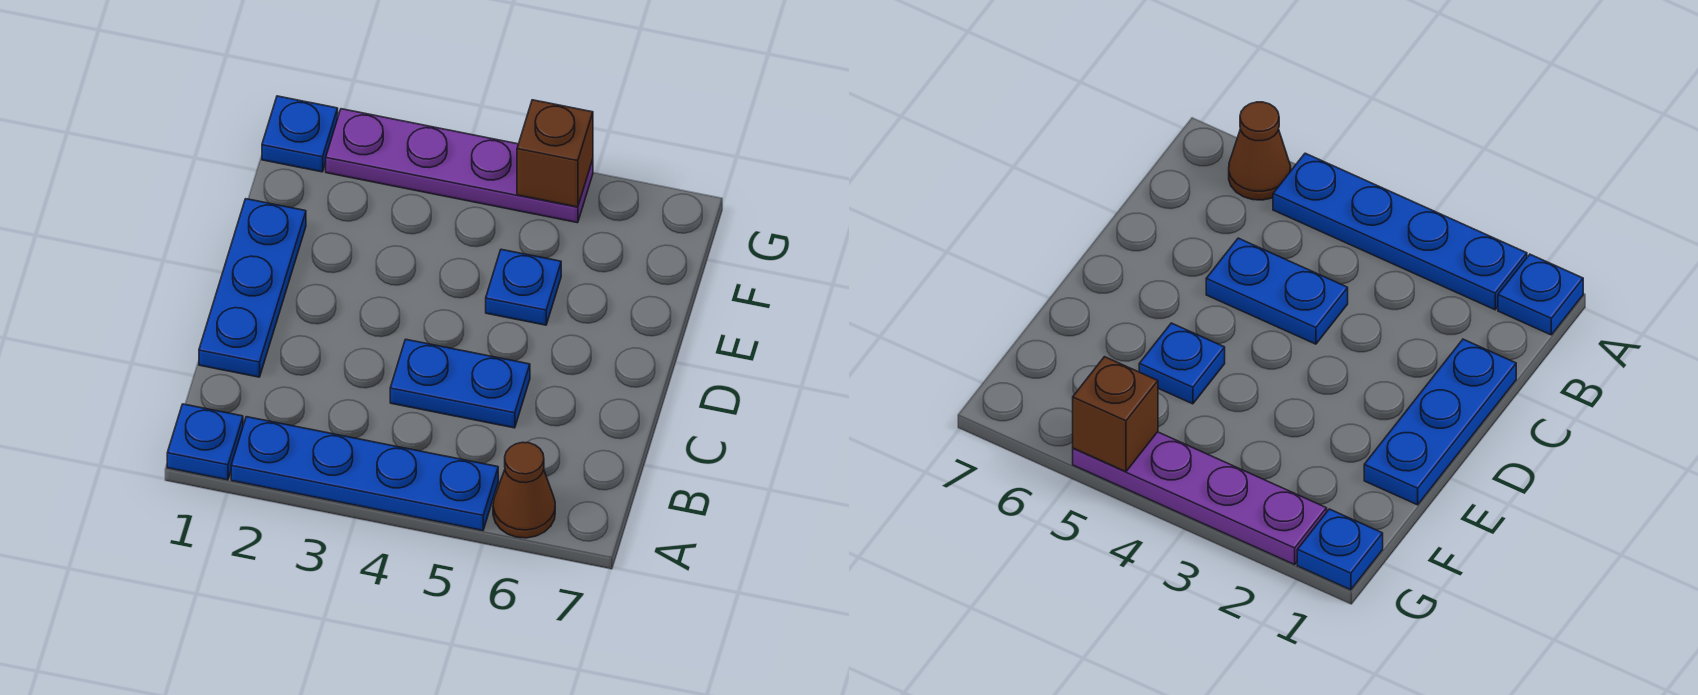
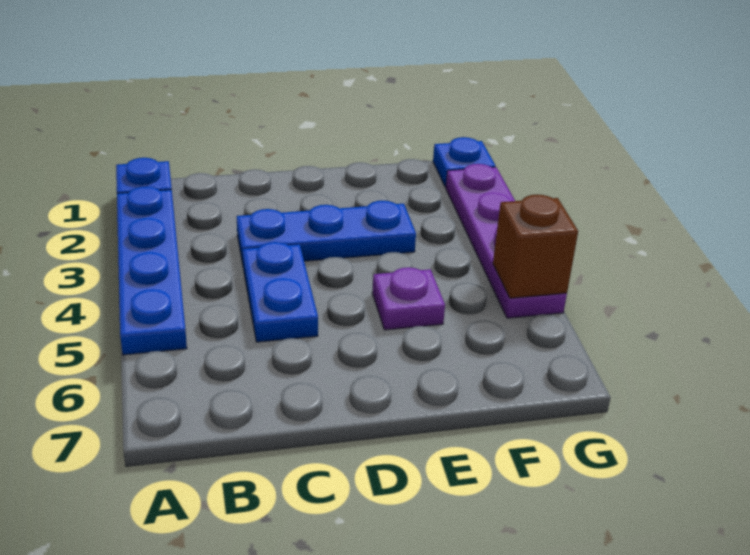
brown cone A6 level 1 -> none
blue plate C1:E1 level 1 -> blue plate C3:E3 level 1
blue plate E5 level 1 -> purple plate E5 level 1

